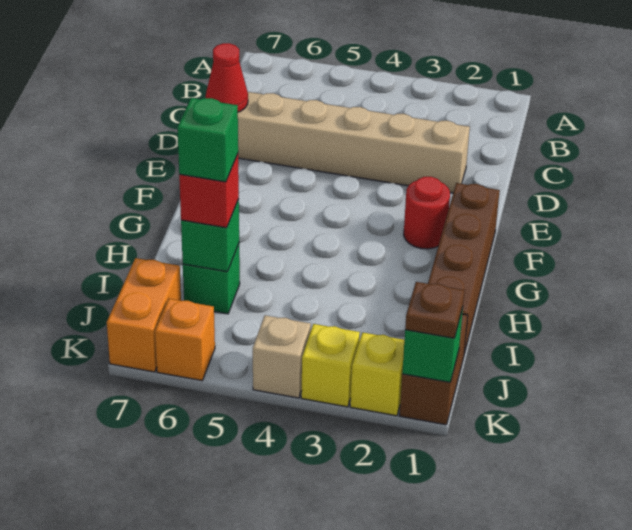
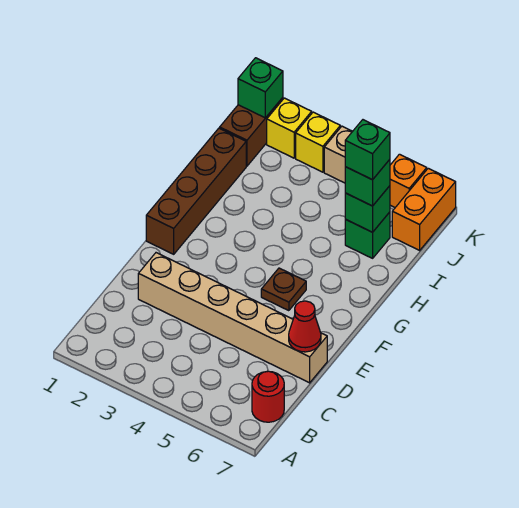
red round brick F2 level 1 -> red round brick B7 level 1
red brick I6 level 3 -> green brick I6 level 3
brown plate K1 level 3 -> brown plate F5 level 1

